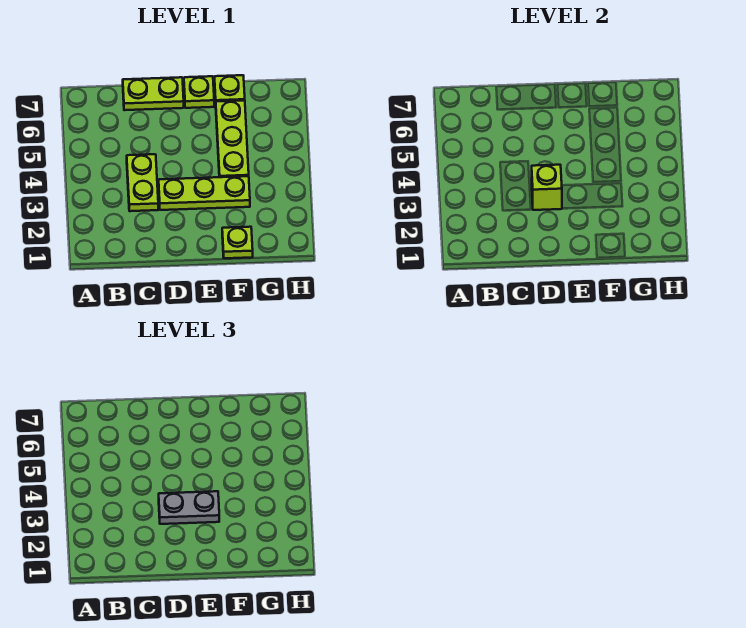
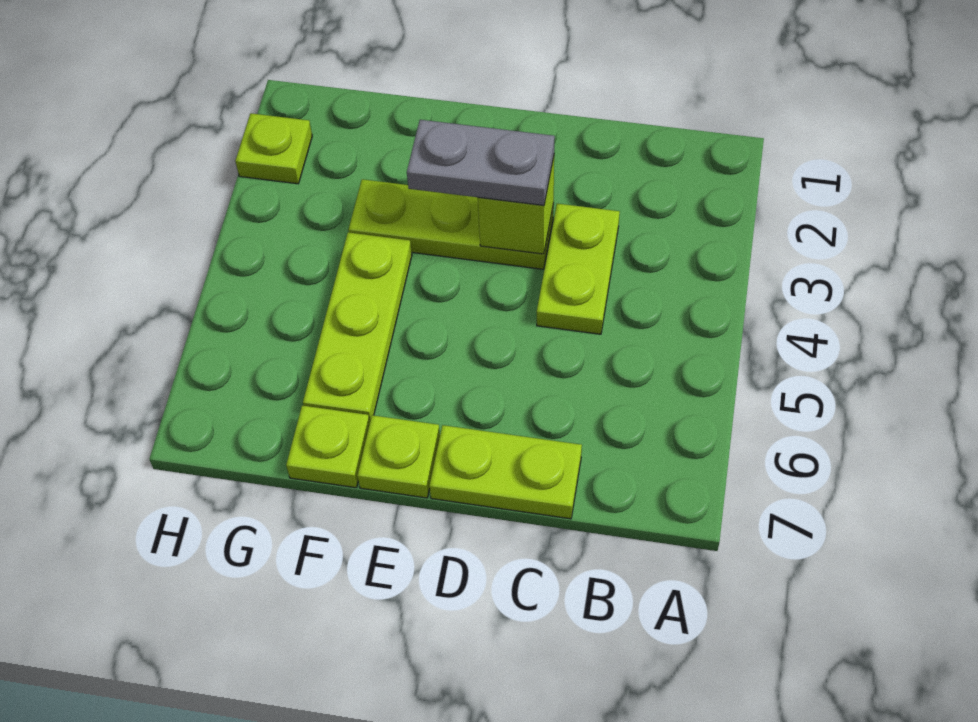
lime plate F1 level 1 -> lime plate H2 level 1

